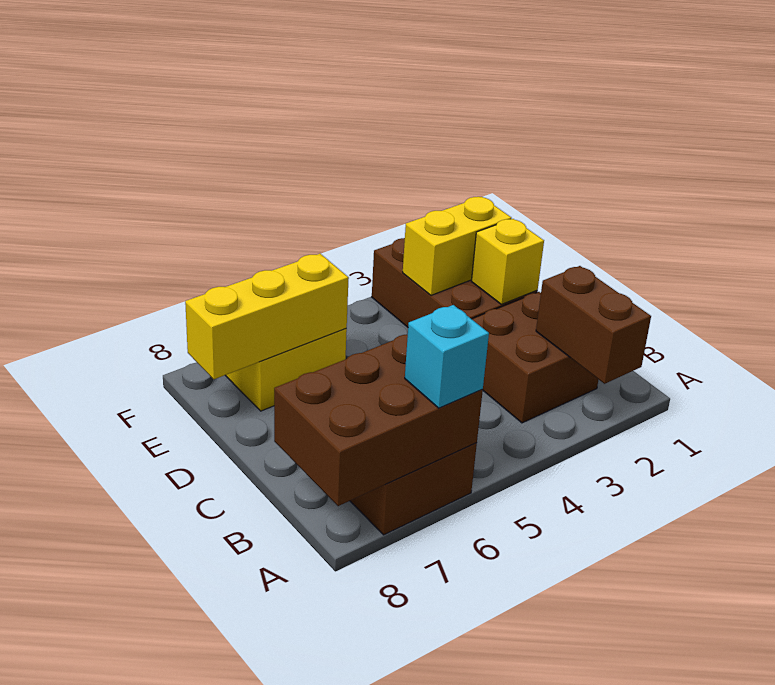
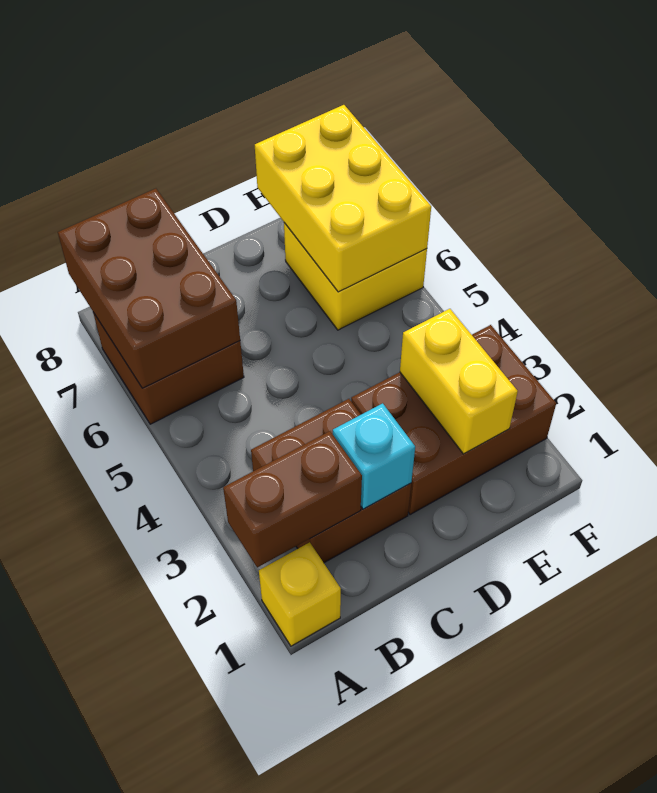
cyan brick A6 level 3 -> cyan brick C2 level 2
yellow brick D2 level 2 -> yellow brick A1 level 1
yellow brick E6:E8 level 2 -> yellow brick E6:F8 level 2

